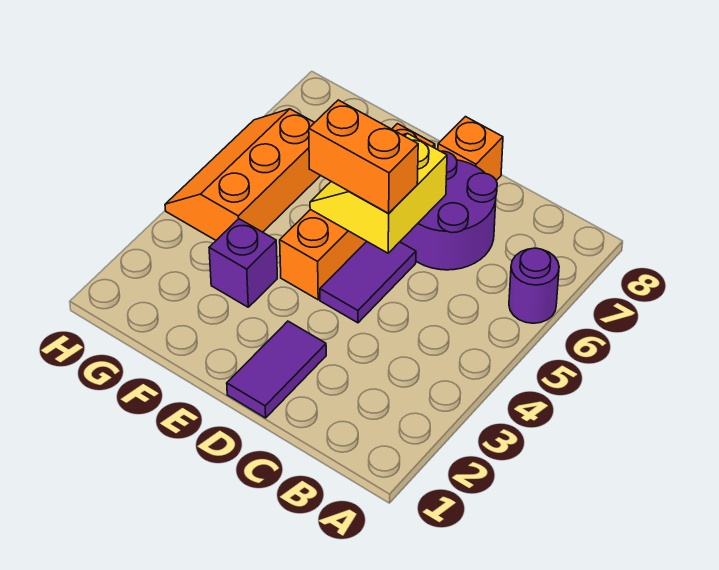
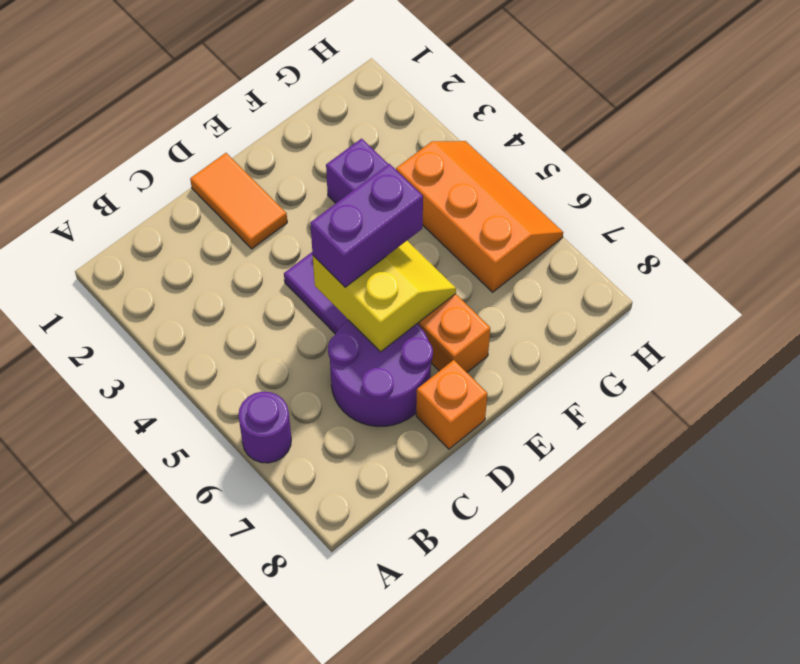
purple tile D1:D2 level 1 -> orange tile D1:D2 level 1
orange brick D5:E5 level 3 -> purple brick D5:E5 level 3

